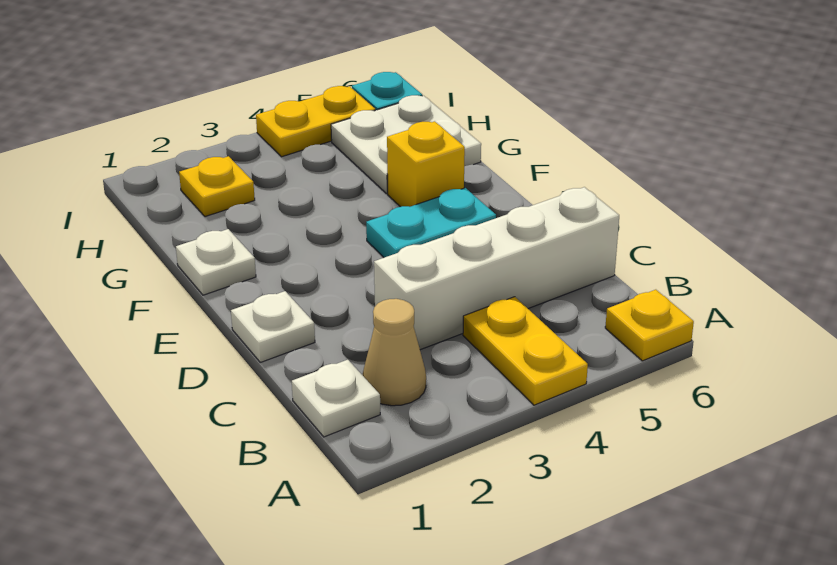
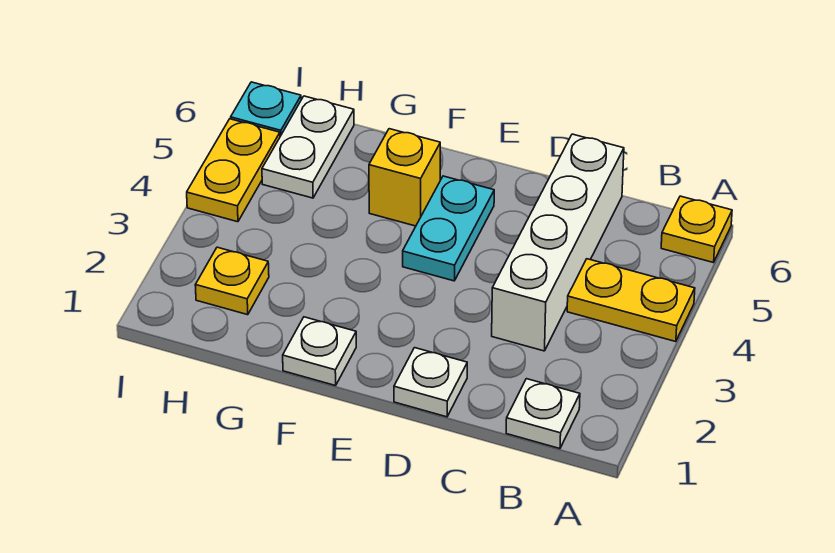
tan cone B2 level 1 -> none
white plate G5:H6 level 1 -> white plate H5:H6 level 1

